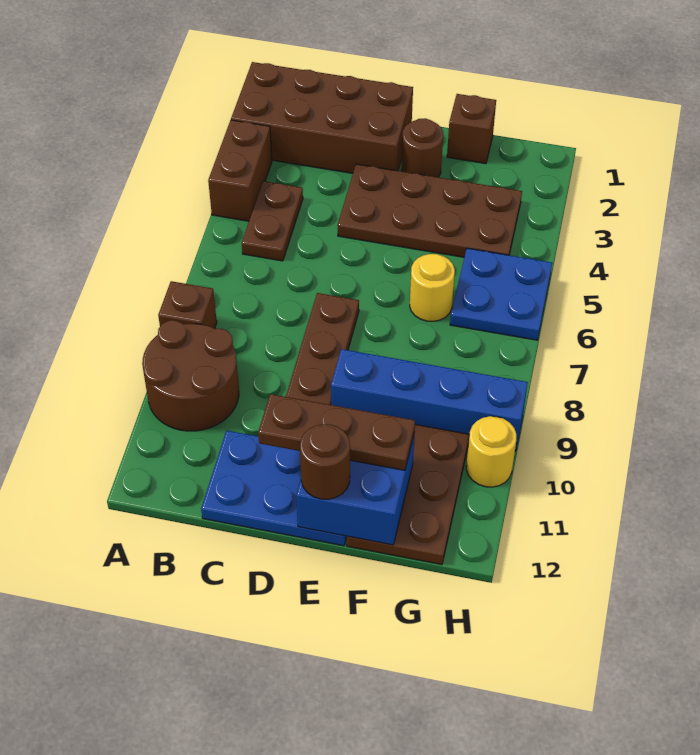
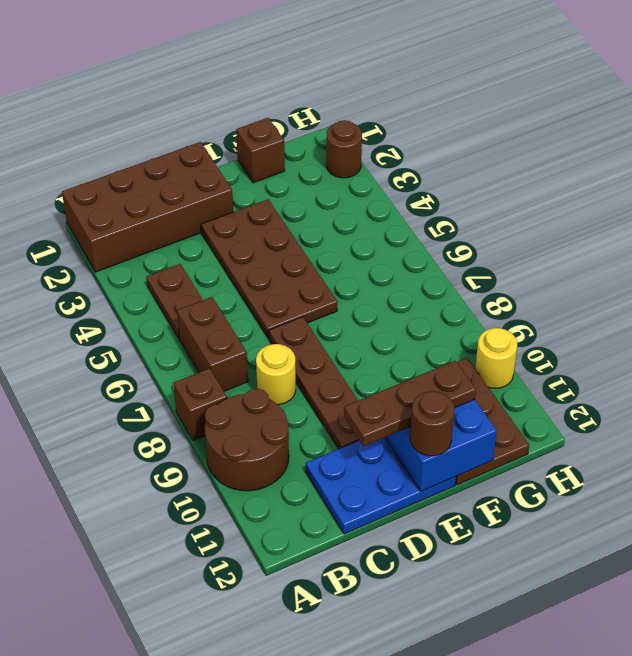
brown brick A3:A4 level 1 -> brown brick B6:B7 level 1
brown plate D3:G4 level 1 -> brown plate D3:E6 level 1
brown round brick E2 level 1 -> brown round brick H2 level 1
blue brick E9:H9 level 1 -> none
yellow round brick F6 level 1 -> yellow round brick C8 level 1
blue plate G5:H6 level 1 -> none

